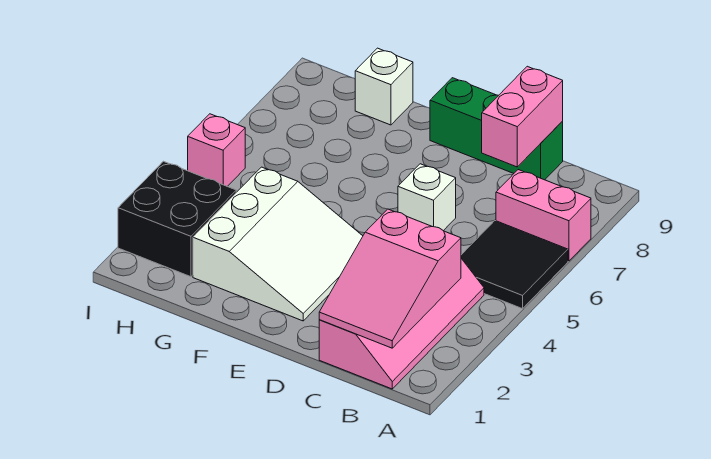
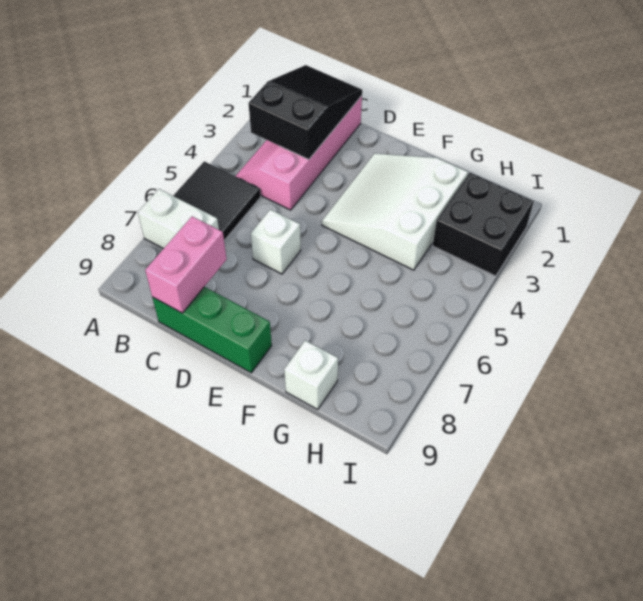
pink brick A7:B7 level 1 -> white brick A7:B7 level 1
pink slope B1:C3 level 2 top 3 -> black slope B1:C3 level 2 top 3
pink brick I5 level 1 -> none

